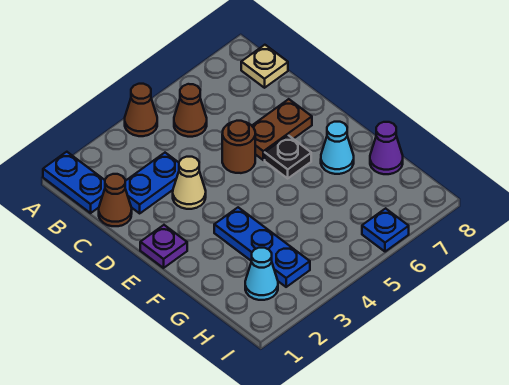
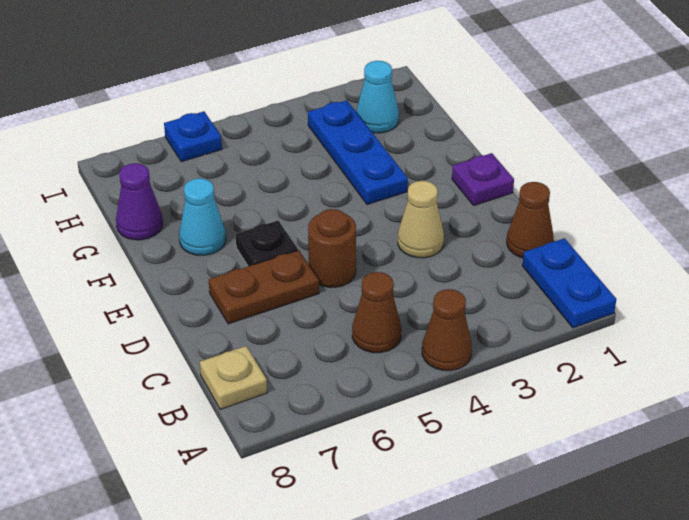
blue plate C2:C3 level 1 -> none

